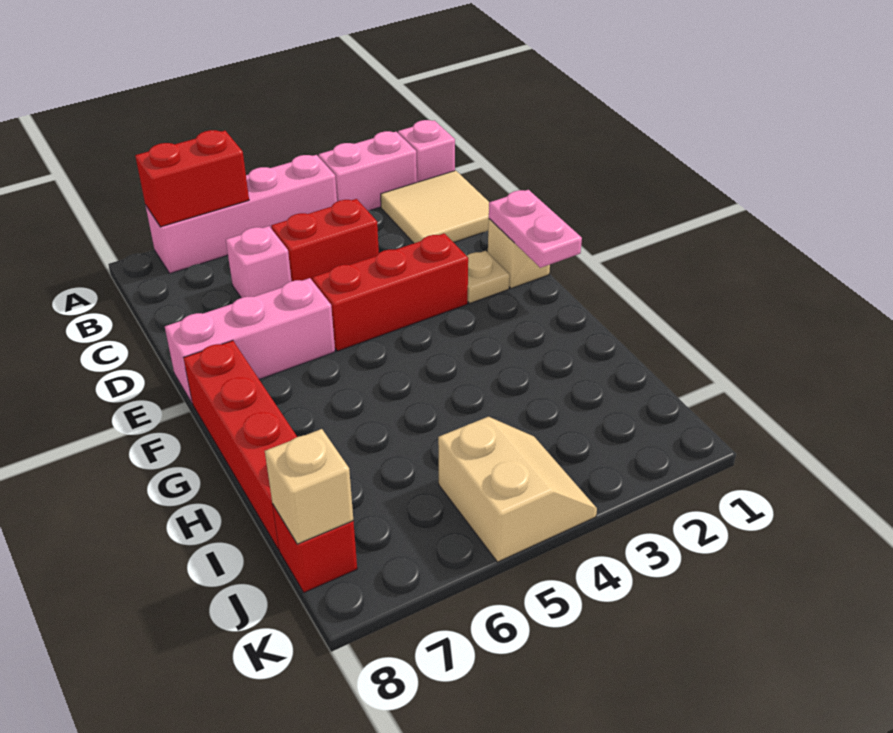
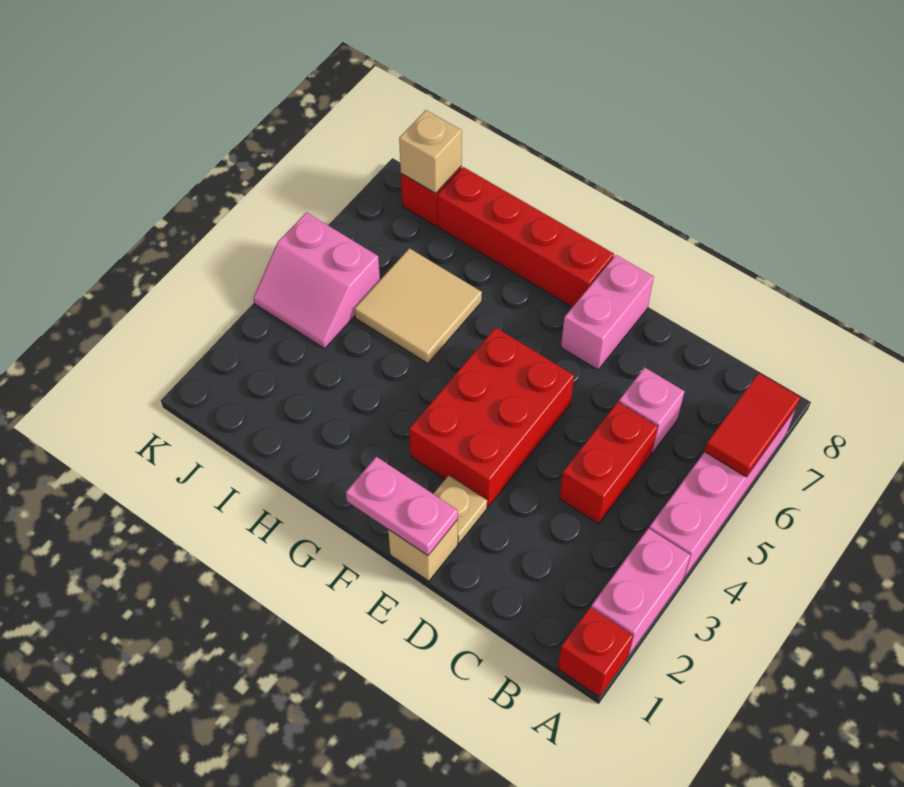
pink brick A1 level 1 -> red brick A1 level 1
red brick A6:A7 level 2 -> red tile A6:A7 level 2
tan tile B1:C2 level 1 -> tan tile H5:I6 level 1
red brick E3:E5 level 1 -> red brick E3:F5 level 1
pink brick E6:E8 level 1 -> pink brick E7:E8 level 1
tan slope J4:K5 level 1 top 5 -> pink slope J4:K5 level 1 top 5

